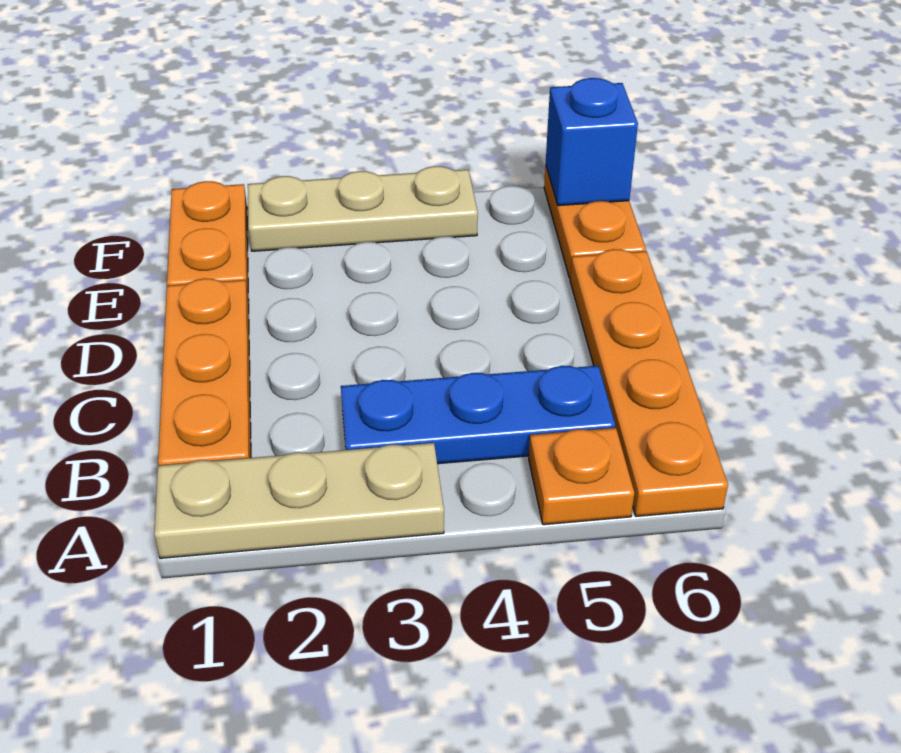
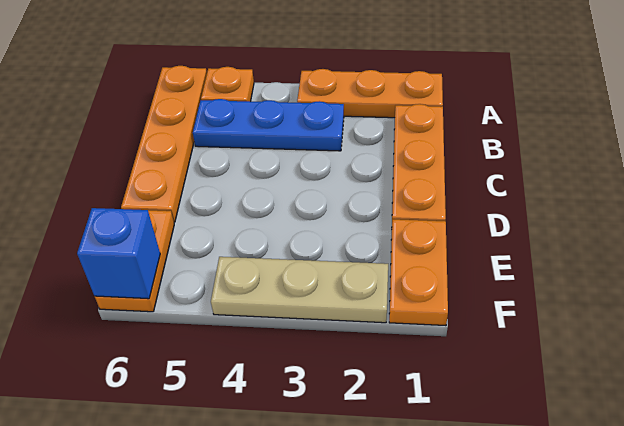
tan plate A1:A3 level 1 -> orange plate A1:A3 level 1

